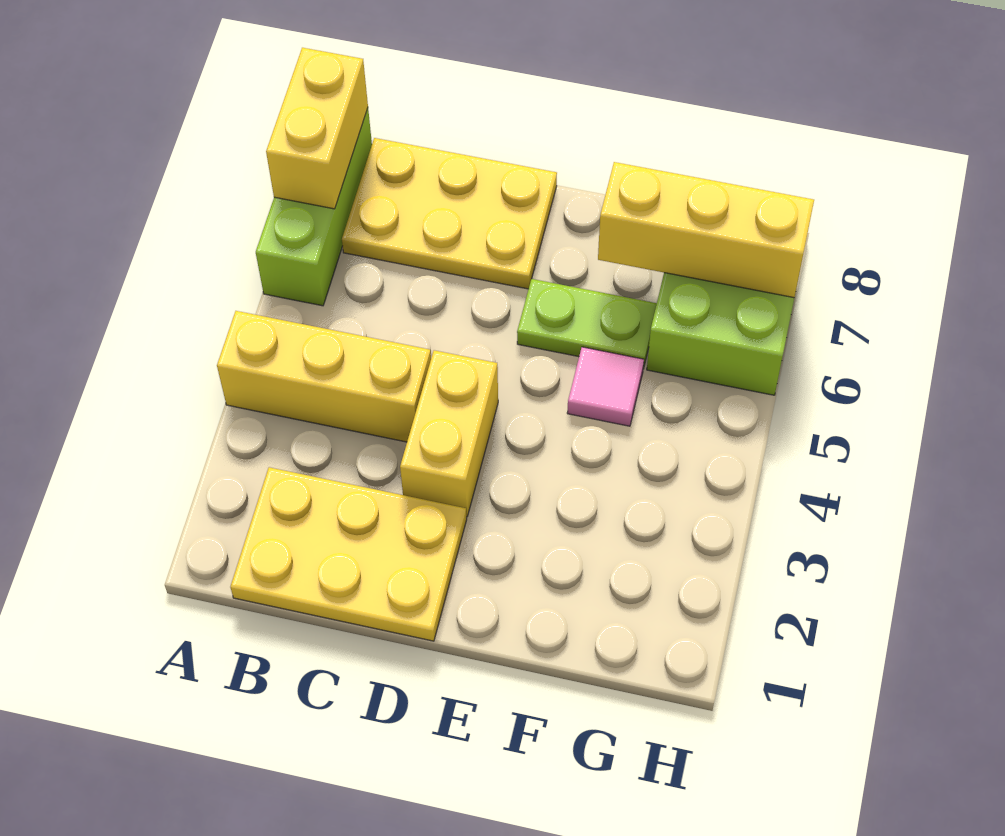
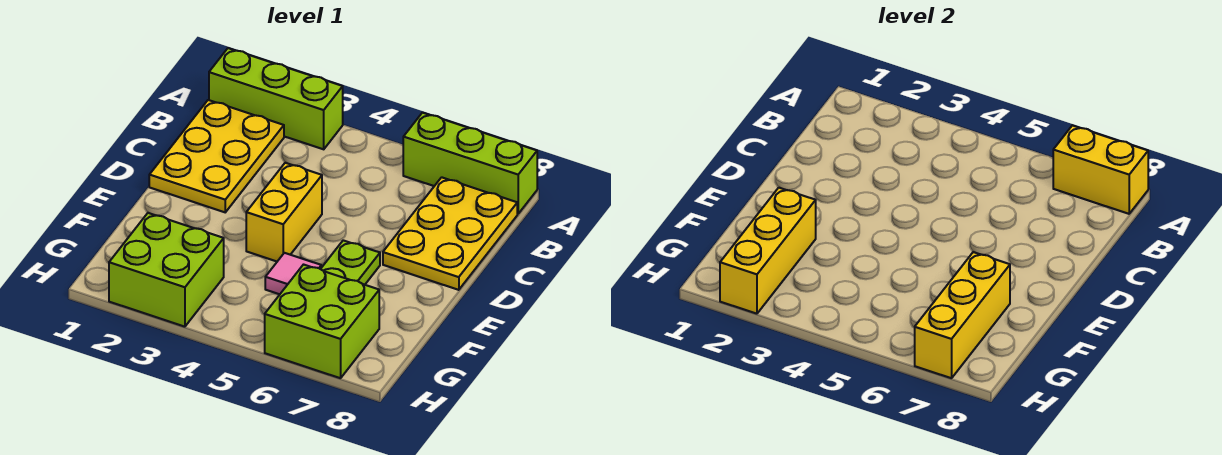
none -> lime brick A1:A3 level 1
yellow brick A4:C4 level 1 -> yellow brick F2:H2 level 2
yellow brick D3:D4 level 1 -> yellow brick D4:E4 level 1
none -> lime brick G2:H3 level 1

